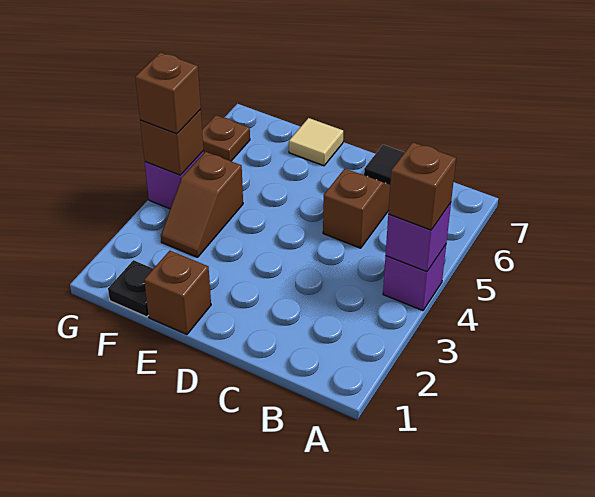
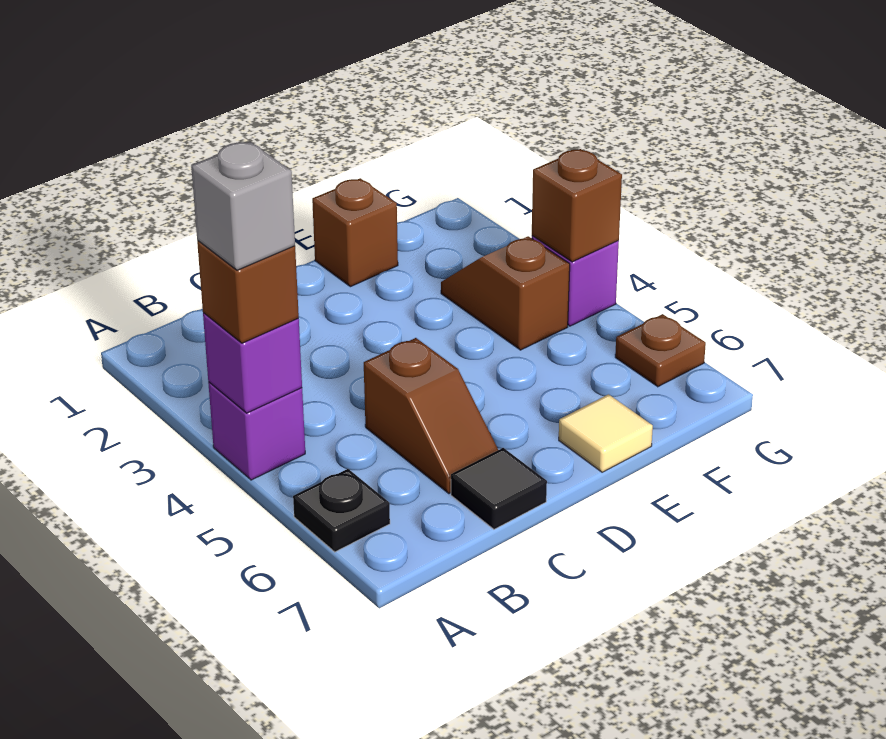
none -> grey brick A4 level 4
black plate F1 level 1 -> black plate A6 level 1
brown brick G4 level 3 -> none

